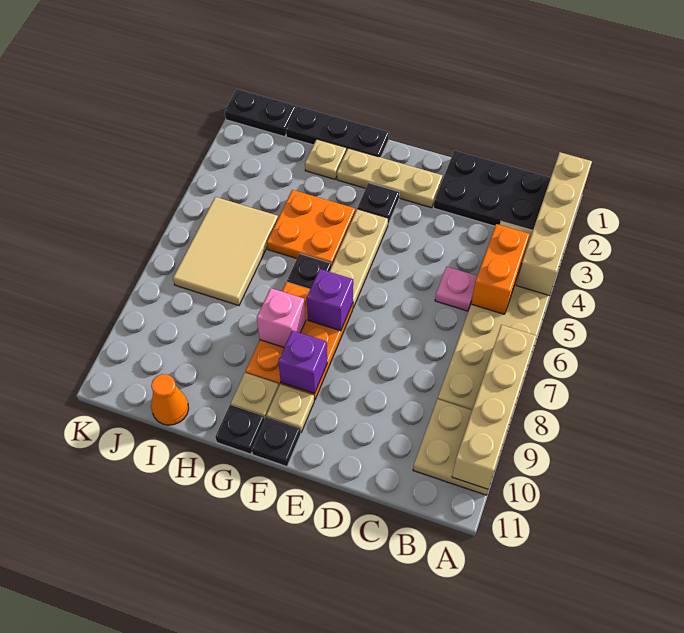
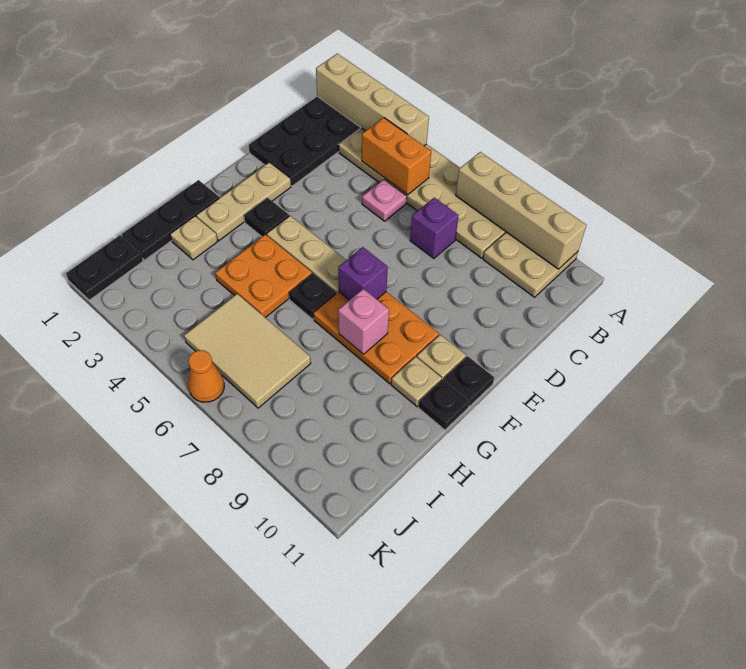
purple brick F9 level 2 -> purple brick C7 level 1
orange cone I11 level 1 -> orange cone K6 level 1

